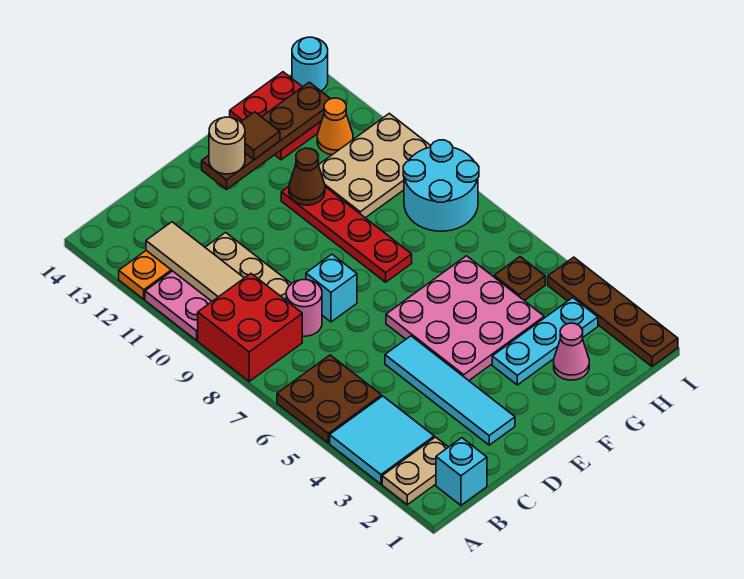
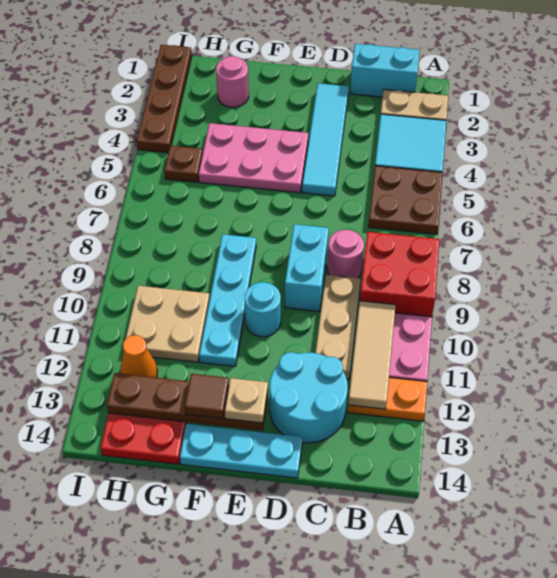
cyan brick B1 level 1 -> cyan brick B1:C1 level 1
cyan brick D8 level 1 -> cyan brick D8:D9 level 1
pink plate E4:G6 level 1 -> pink plate E4:G5 level 1
tan round brick E13 level 3 -> tan plate E13 level 3
cyan plate F3:H3 level 1 -> cyan plate D14:F14 level 1
red plate F8:F11 level 1 -> cyan plate F8:F11 level 1
brown cone F11 level 2 -> none
pink cone G2 level 1 -> pink round brick G2 level 1
tan plate G10:I11 level 1 -> tan plate G10:H11 level 1
cyan round brick H8:I9 level 1 -> cyan round brick C12:D13 level 1
cyan round brick I14 level 1 -> cyan round brick E10 level 1

